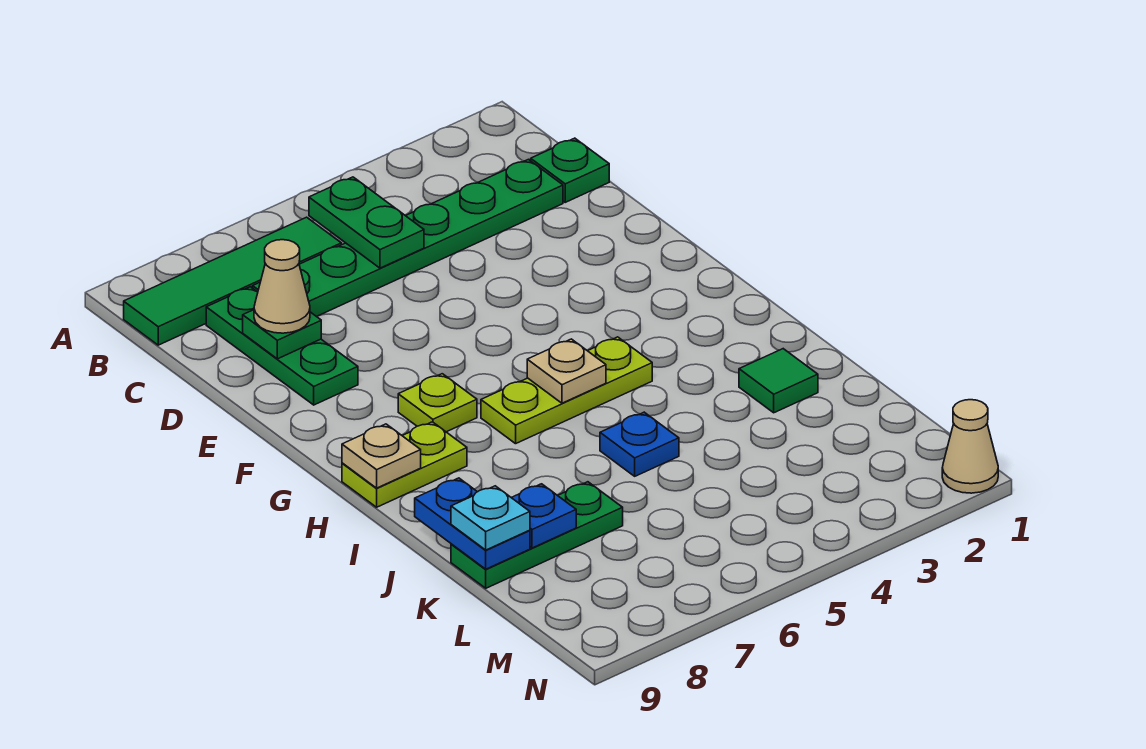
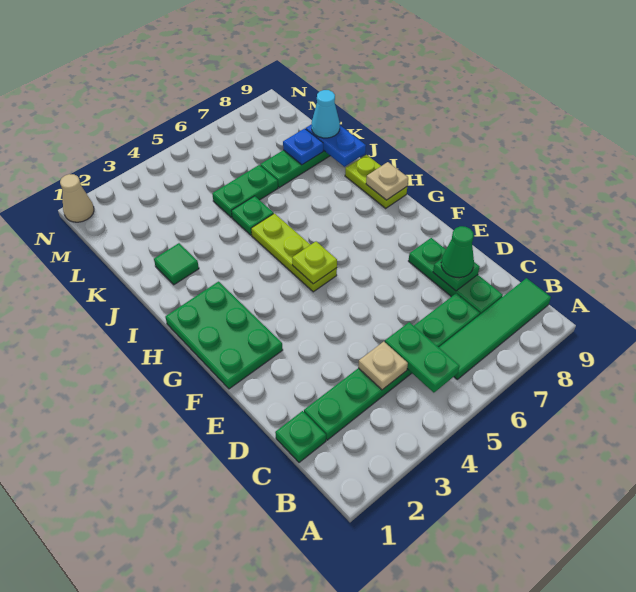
tan cone D8 level 3 -> green cone D8 level 3
none -> green plate F1:H2 level 1
lime plate G7 level 1 -> lime plate G5 level 2
lime plate H4:H6 level 1 -> lime plate G5:I5 level 1
tan plate H5 level 2 -> tan plate C4 level 2
lime plate H8:H9 level 1 -> lime plate H9:I9 level 1
blue plate J5 level 1 -> green plate J5 level 1
none -> green plate K5:K6 level 1
cyan plate K9 level 3 -> cyan cone K9 level 3

